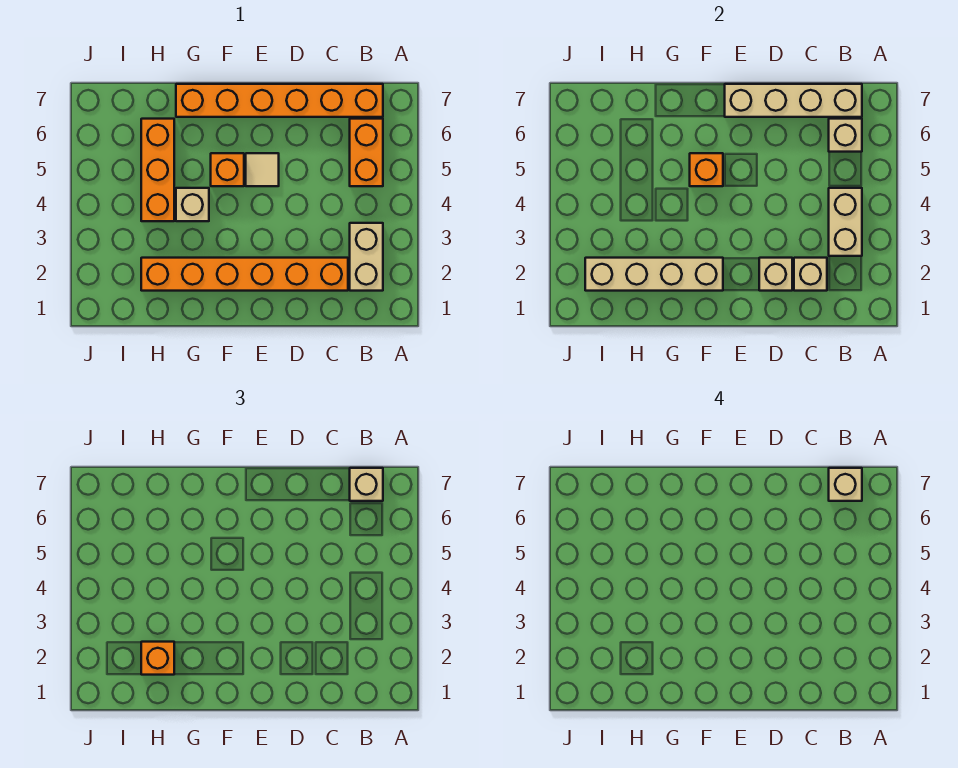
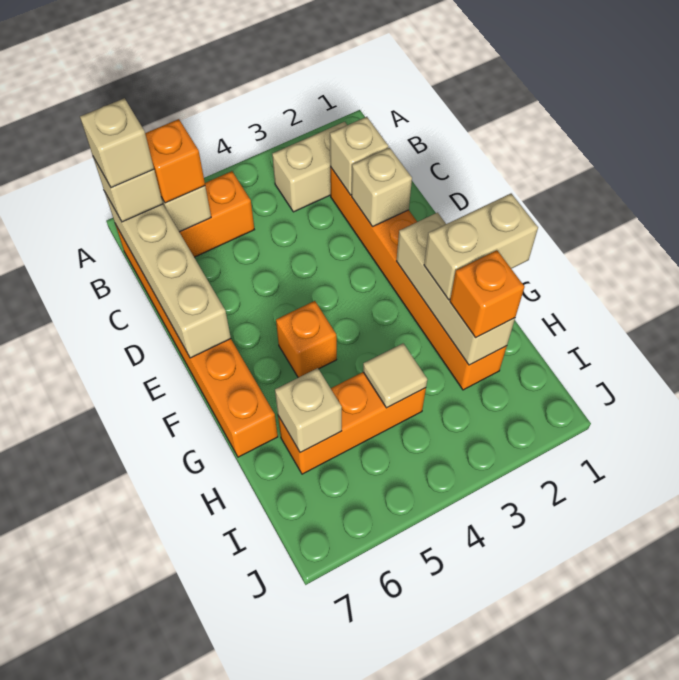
tan brick B3:B4 level 2 -> tan brick G1:G2 level 3
tan tile E5 level 1 -> tan tile H4 level 2
tan brick F2:I2 level 2 -> tan brick F2:H2 level 2
orange brick F5 level 2 -> orange brick B6 level 3
tan brick G4 level 1 -> tan brick H6 level 2

